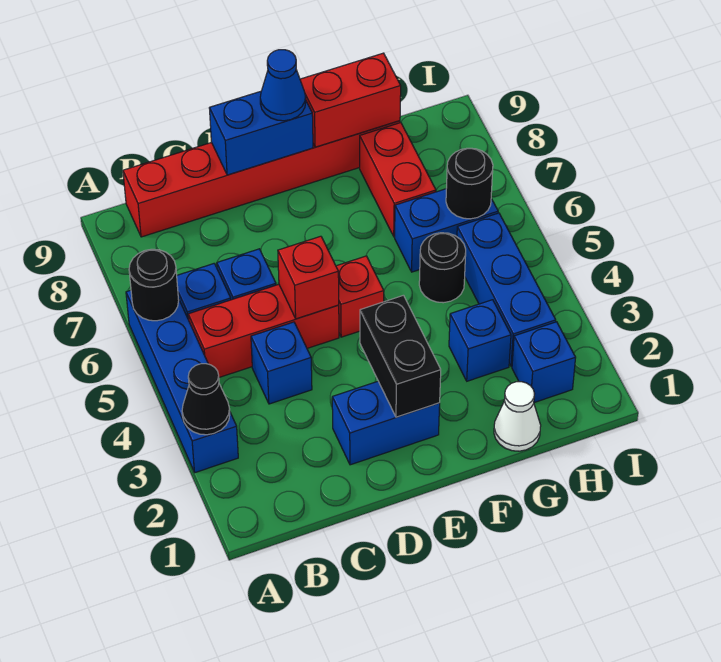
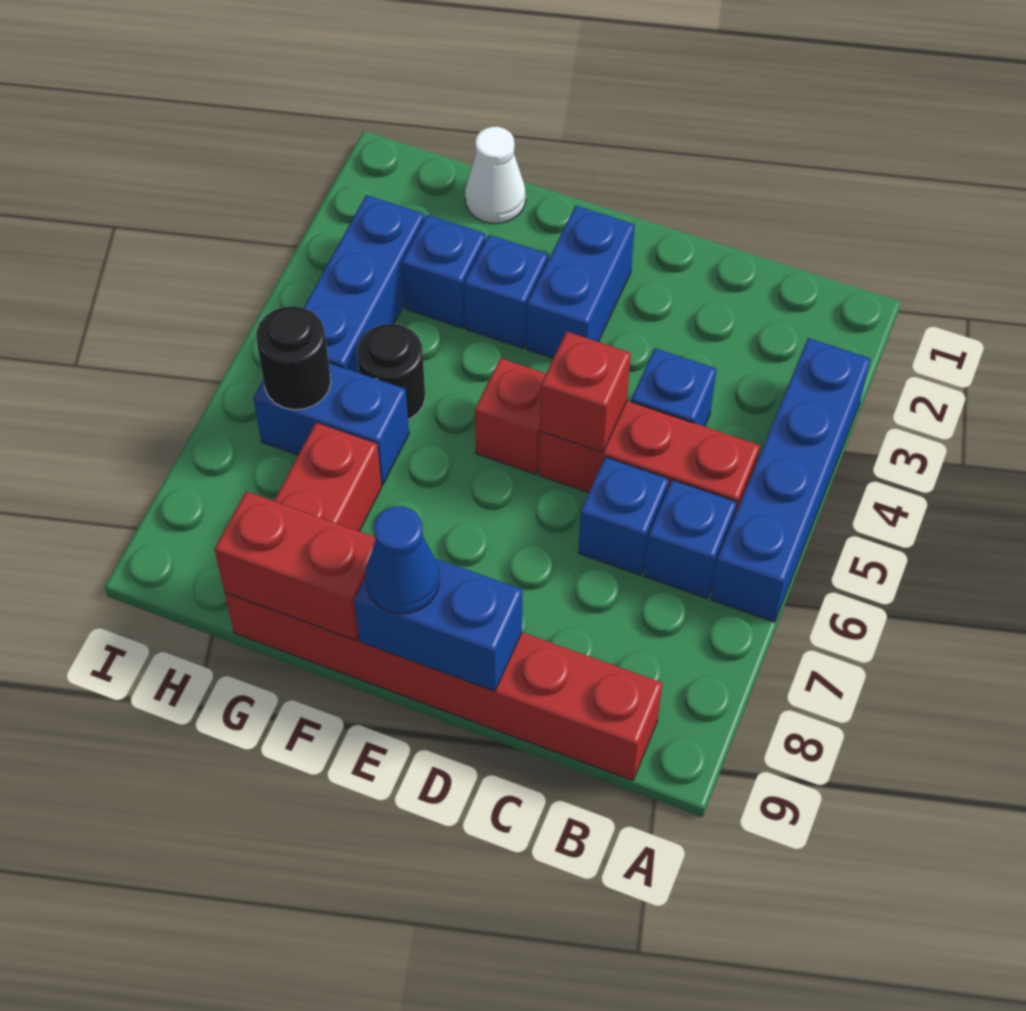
black cone A3 level 2 -> none
black round brick A6 level 2 -> none
blue brick D2:E2 level 1 -> blue brick E2:E3 level 1
black brick E2:E3 level 2 -> none
blue brick H2 level 1 -> blue brick F3 level 1

